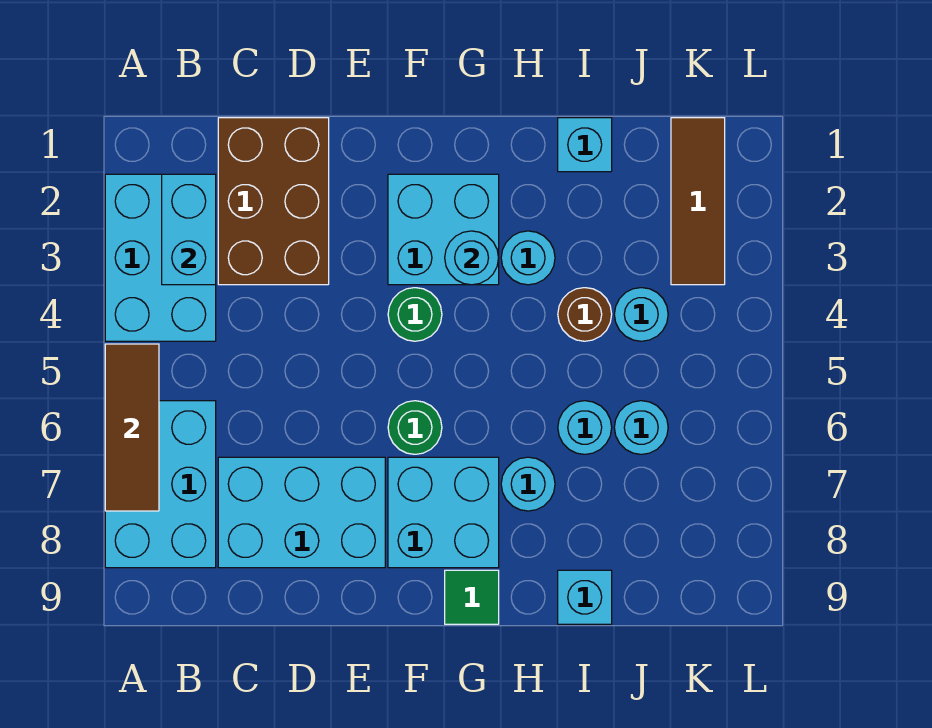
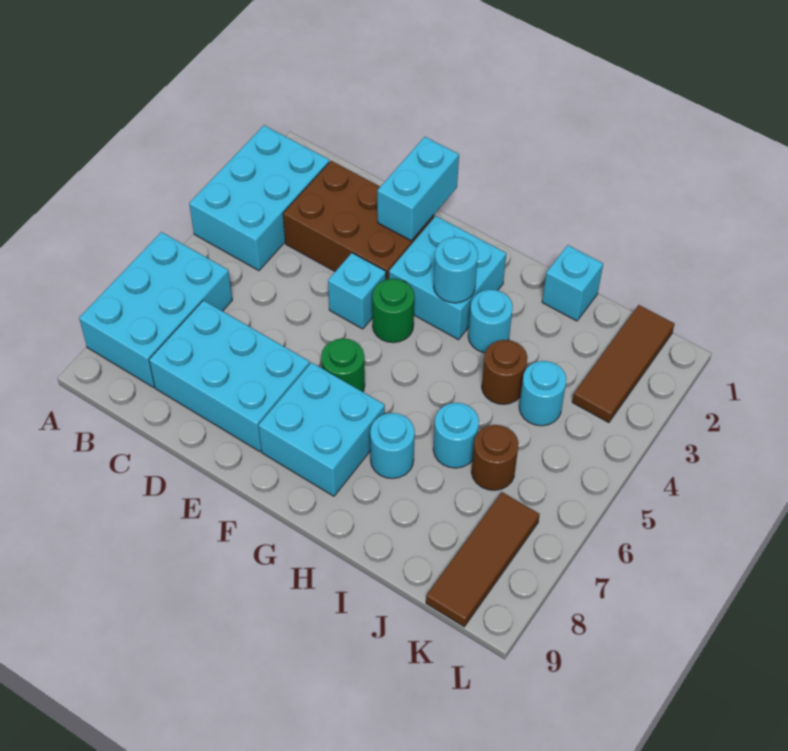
brown tile A5:A7 level 2 -> brown tile K7:K9 level 1
cyan brick B2:B3 level 2 -> cyan brick E1:E2 level 2
brown brick C1:D3 level 1 -> brown brick C2:E3 level 1
green tile G9 level 1 -> none
cyan brick I9 level 1 -> cyan brick E4 level 1
cyan round brick J6 level 1 -> brown round brick J6 level 1

